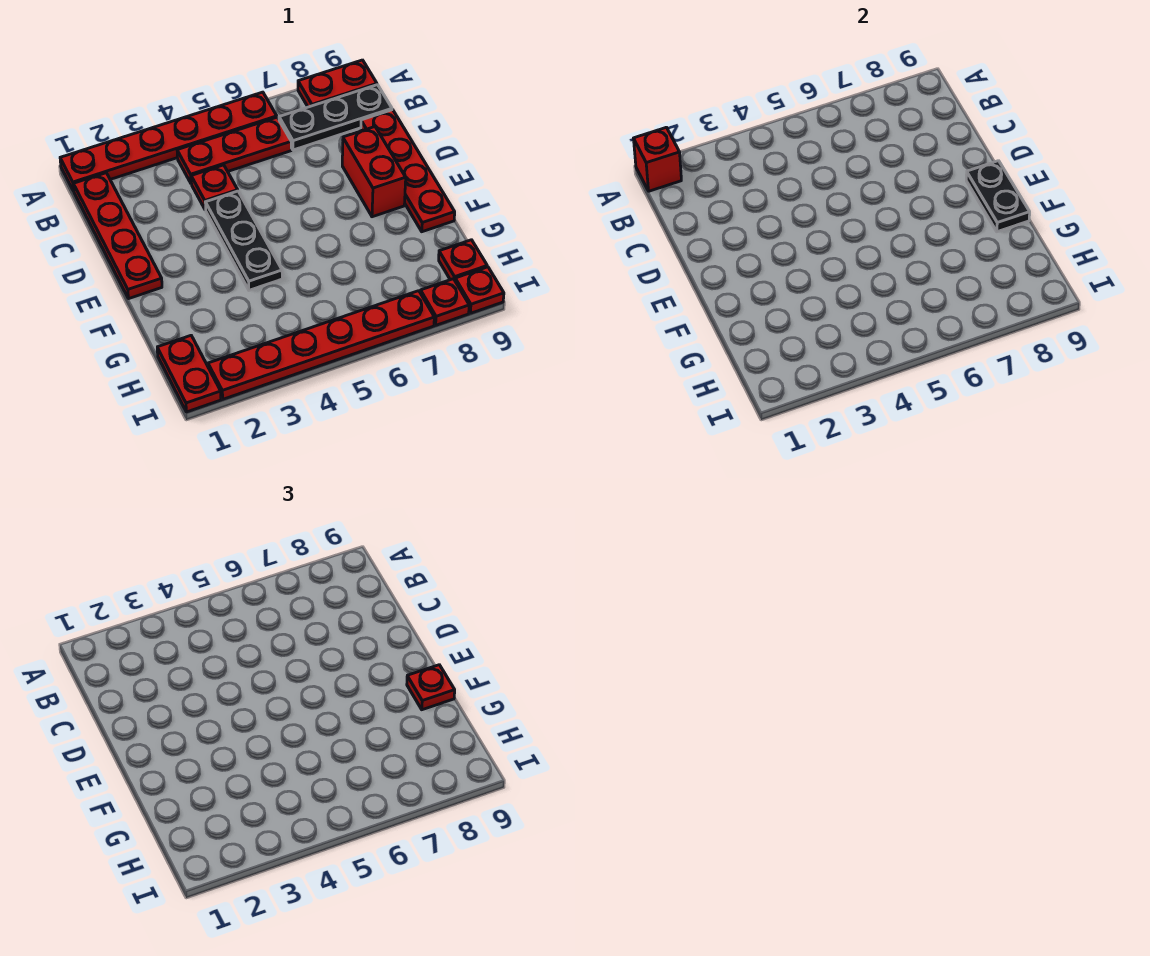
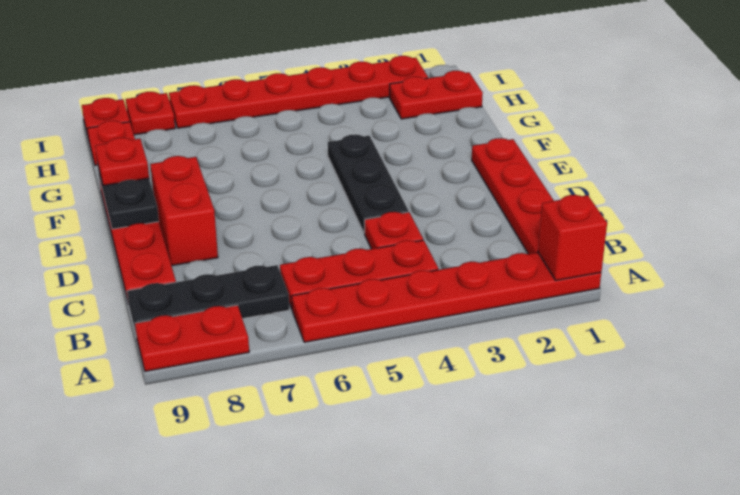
red plate H1:I1 level 1 -> red plate H1:H2 level 1

